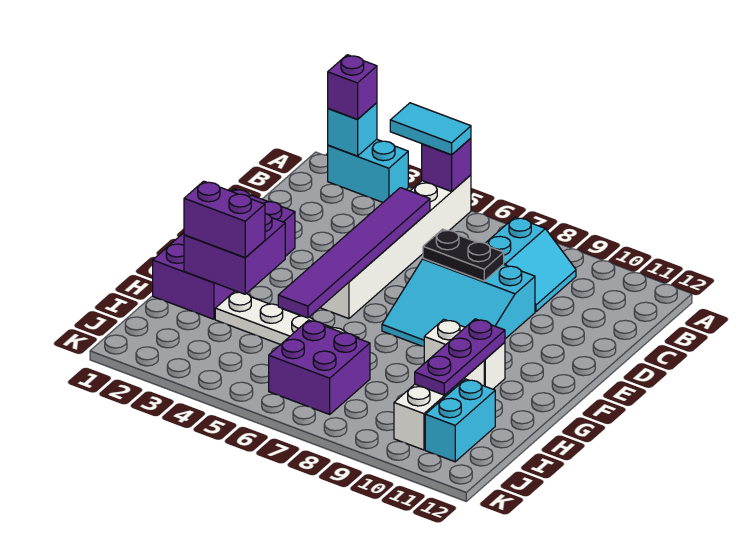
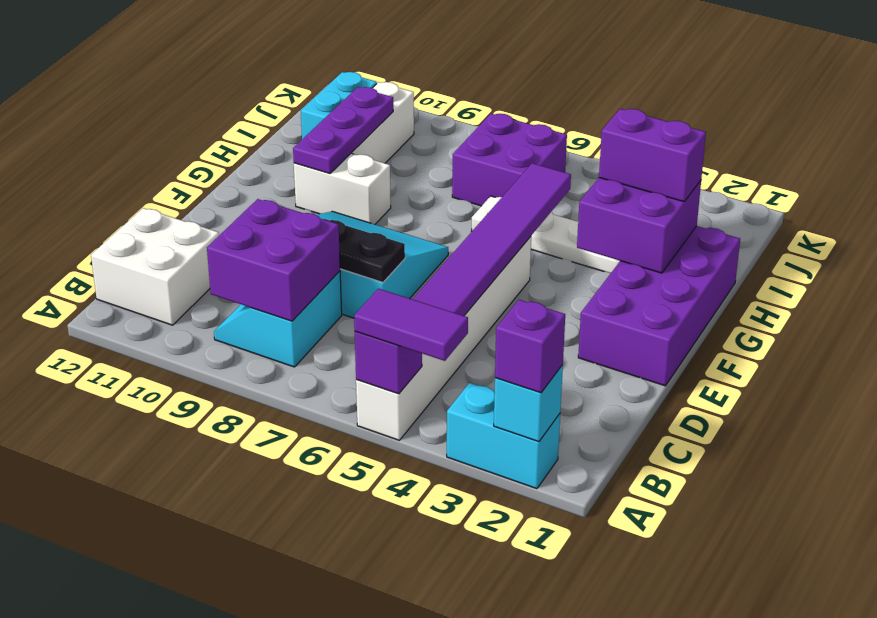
cyan tile A4:A5 level 3 -> purple tile A4:A5 level 3
none -> purple brick B8:C9 level 2
none -> white brick B11:C12 level 1

